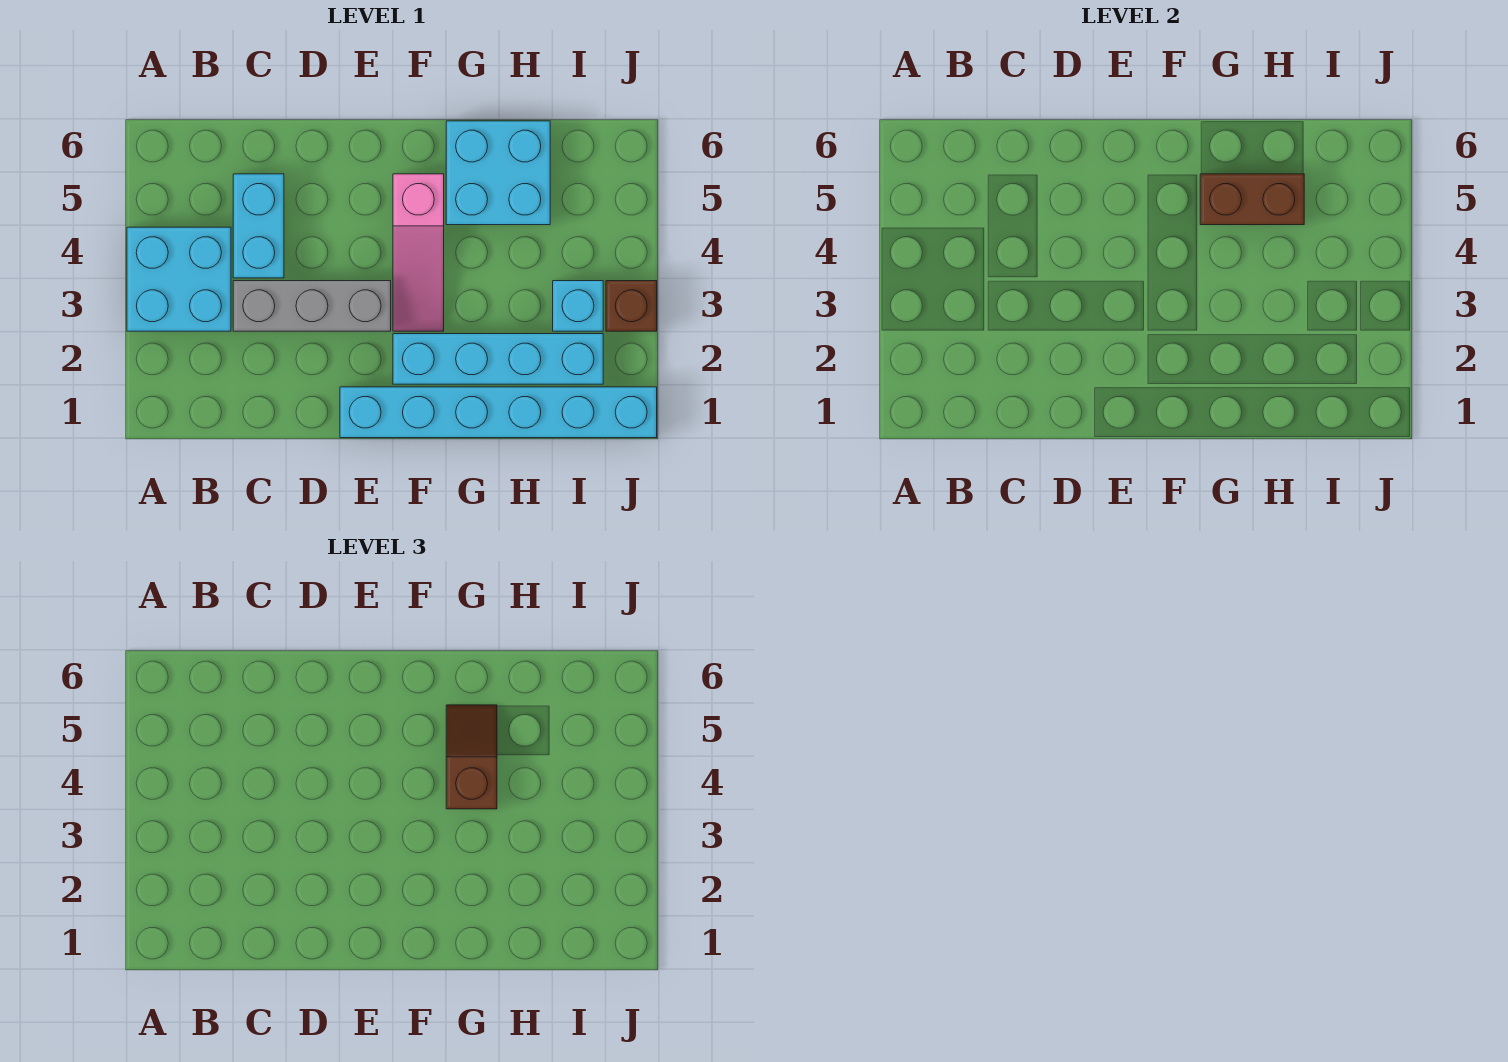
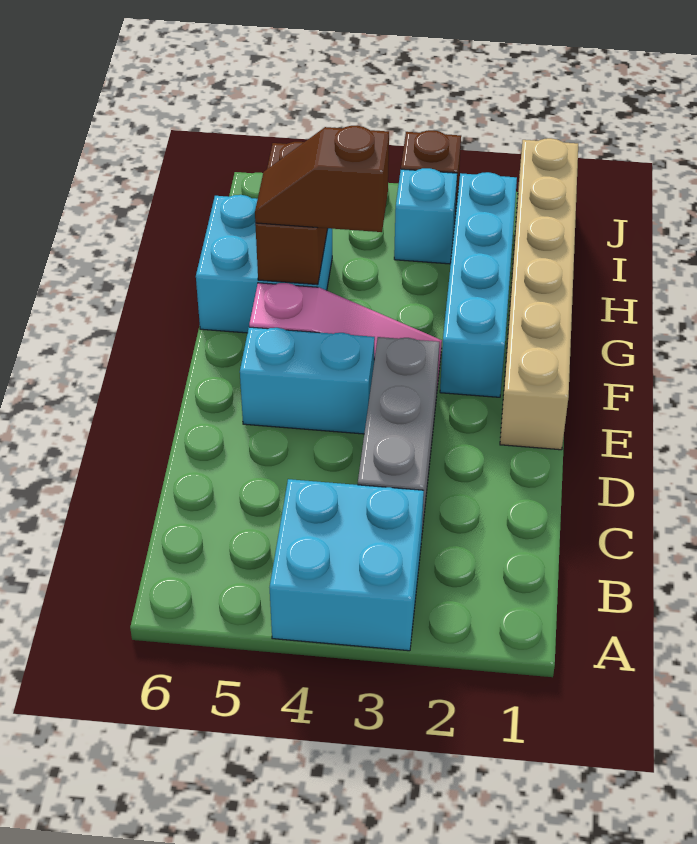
cyan brick C4:C5 level 1 -> cyan brick E4:E5 level 1
cyan brick E1:J1 level 1 -> tan brick E1:J1 level 1

